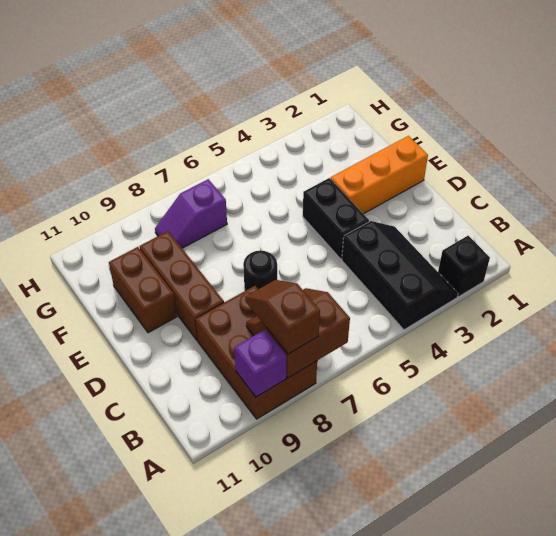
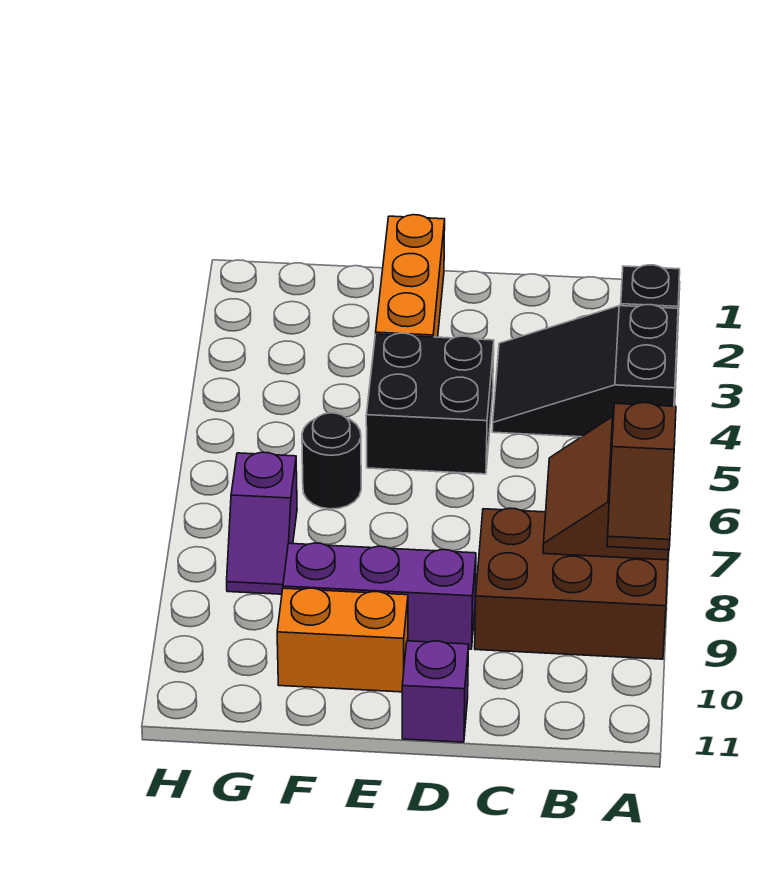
black slope A3:C4 level 1 top 4 -> black slope A3:C4 level 1 top A
brown slope A8:B8 level 3 top A -> brown slope A8:A9 level 3 top 8
purple brick A9 level 2 -> purple brick D11 level 1
black brick D4:E4 level 1 -> black brick D4:E5 level 1
black round brick D7 level 1 -> black round brick F6 level 1
brown brick D9:F9 level 1 -> purple brick D9:F9 level 1
brown brick E10:F10 level 1 -> orange brick E10:F10 level 1

